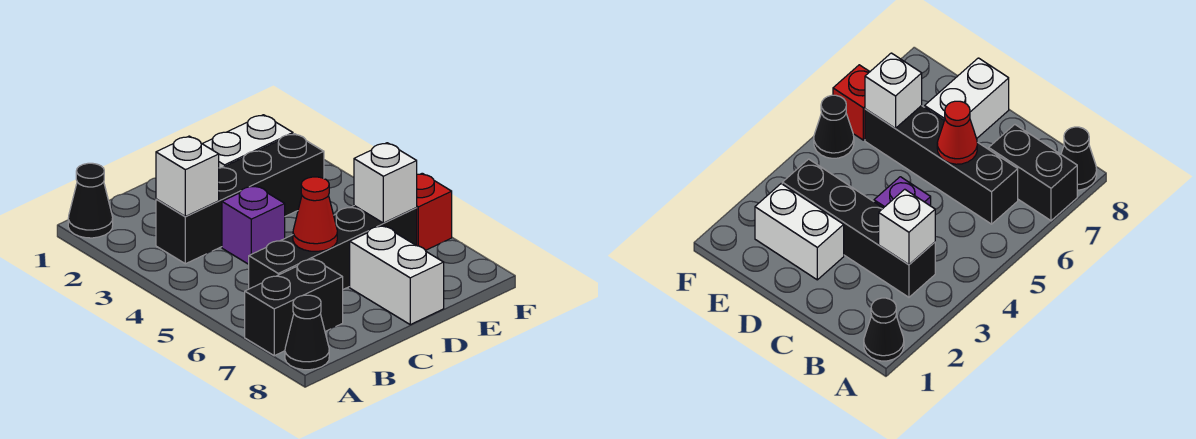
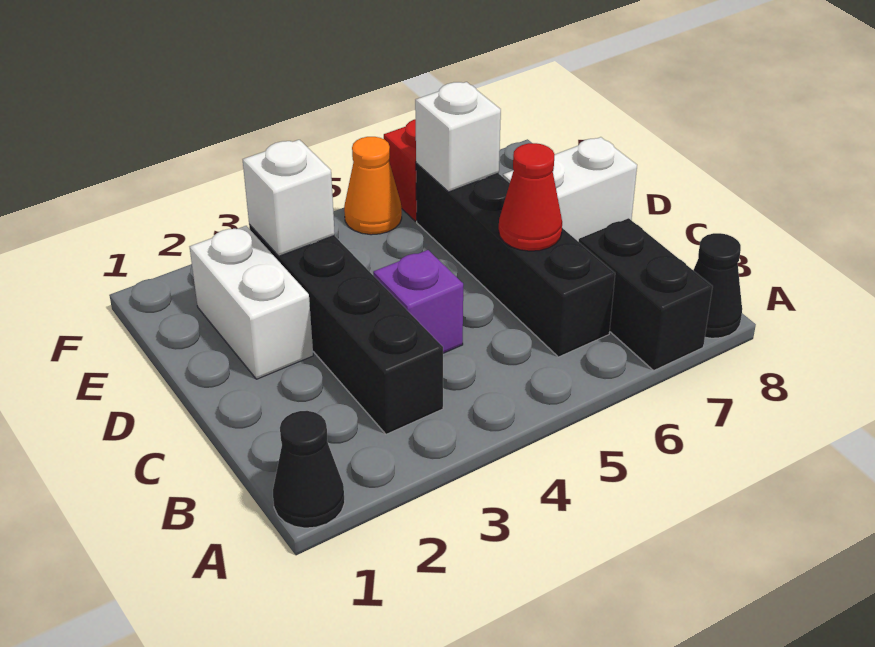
white brick B3 level 2 -> white brick E3 level 2
black cone F5 level 1 -> orange cone F5 level 1

